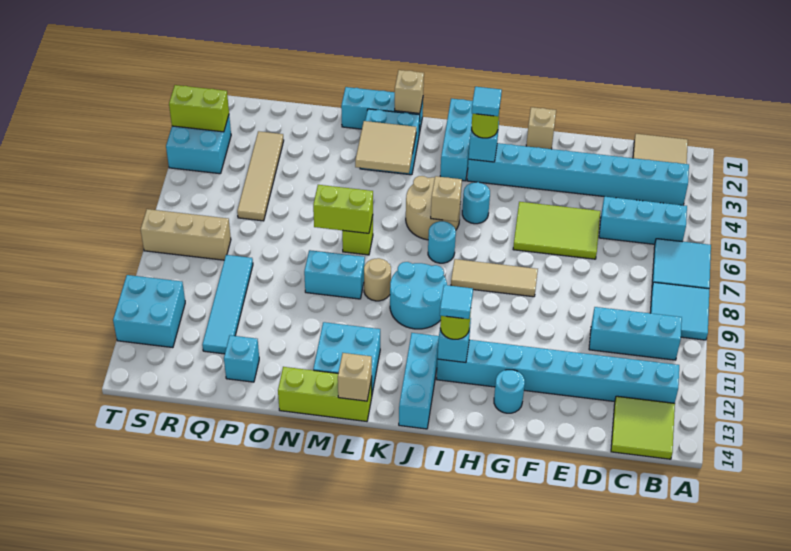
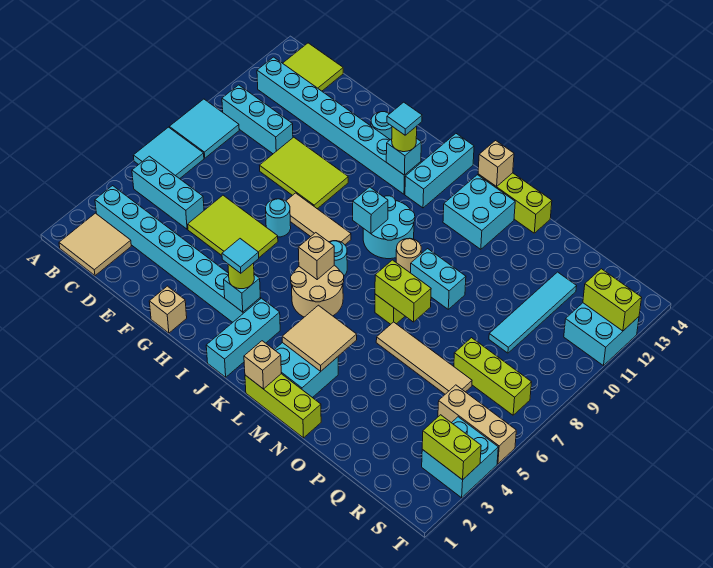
none -> lime tile E9:G10 level 1
cyan round brick I5 level 1 -> cyan round brick G7 level 1
cyan brick L1:N1 level 1 -> lime brick L1:N1 level 1
cyan brick P13 level 1 -> cyan brick J9 level 2
tan tile Q3:Q6 level 1 -> tan tile N6:Q6 level 1
none -> lime brick Q7:S7 level 1
tan brick R8:T8 level 1 -> tan brick R5:T5 level 1
none -> lime brick S12:T12 level 2

